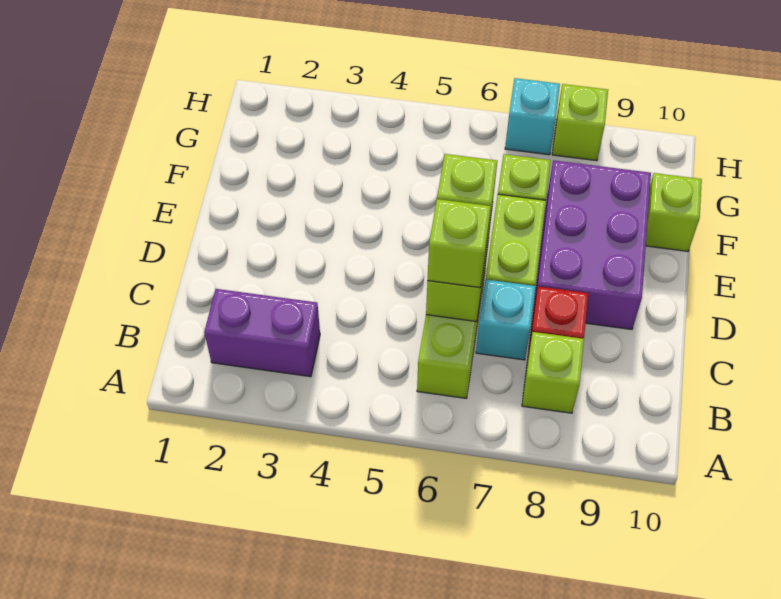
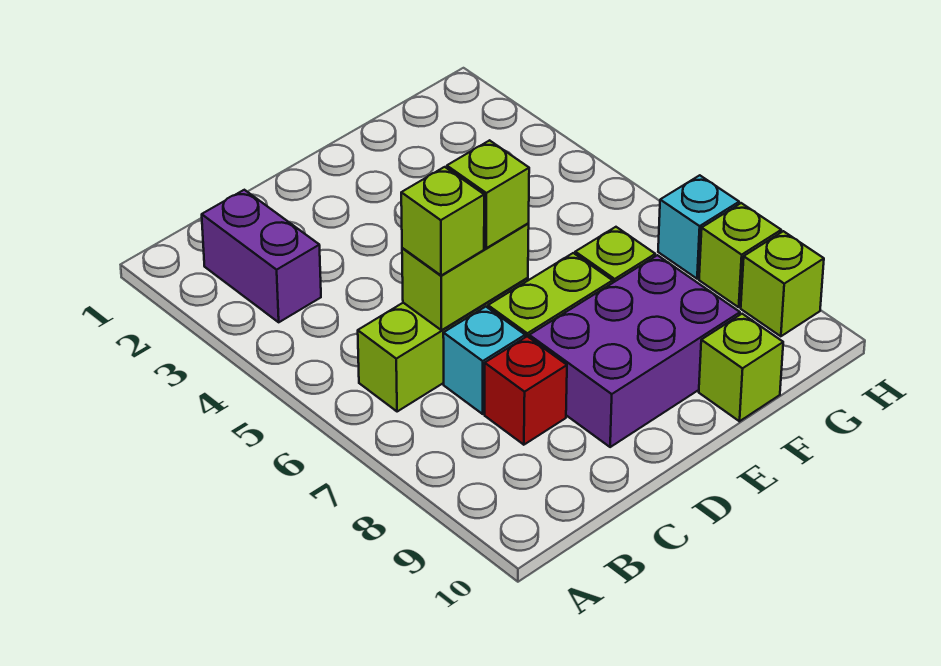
lime brick B8 level 1 -> lime brick H9 level 1

